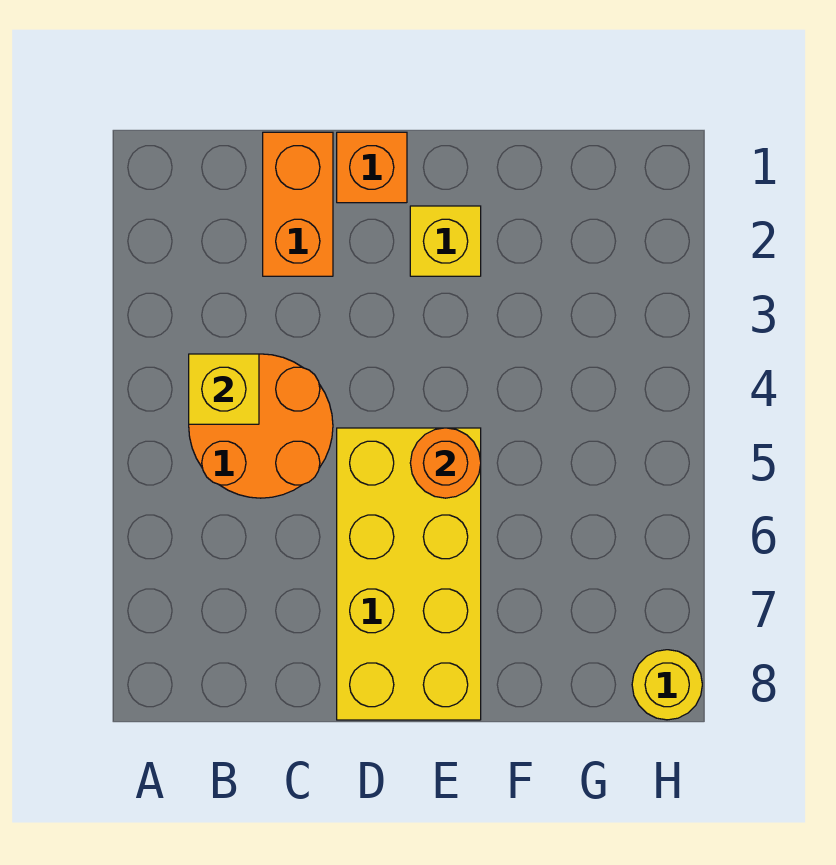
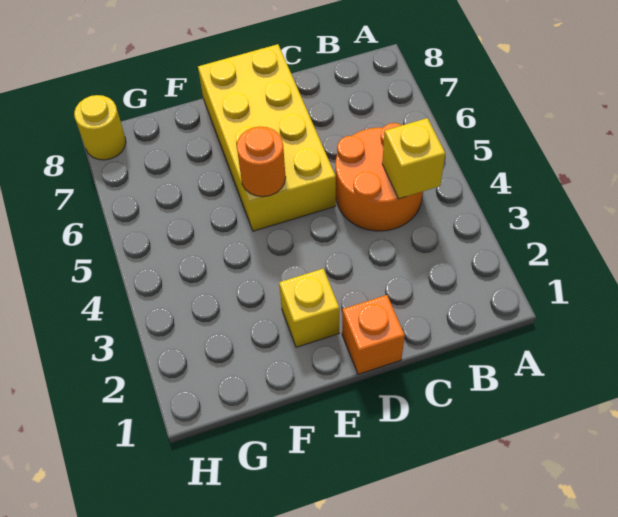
orange brick C1:C2 level 1 -> none

